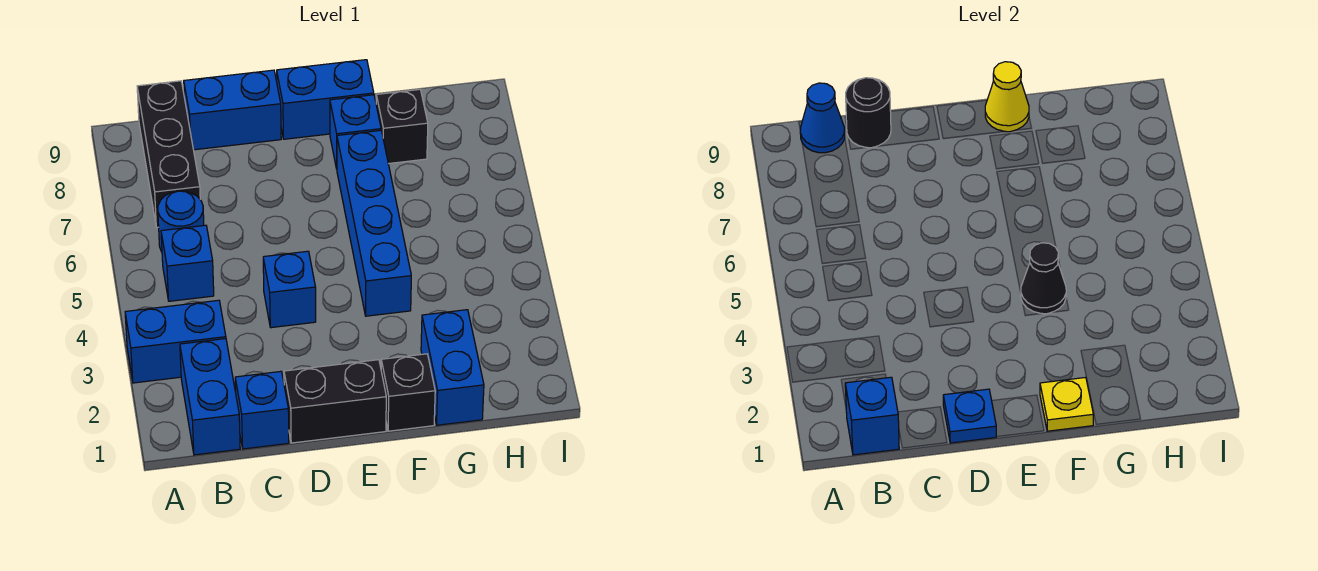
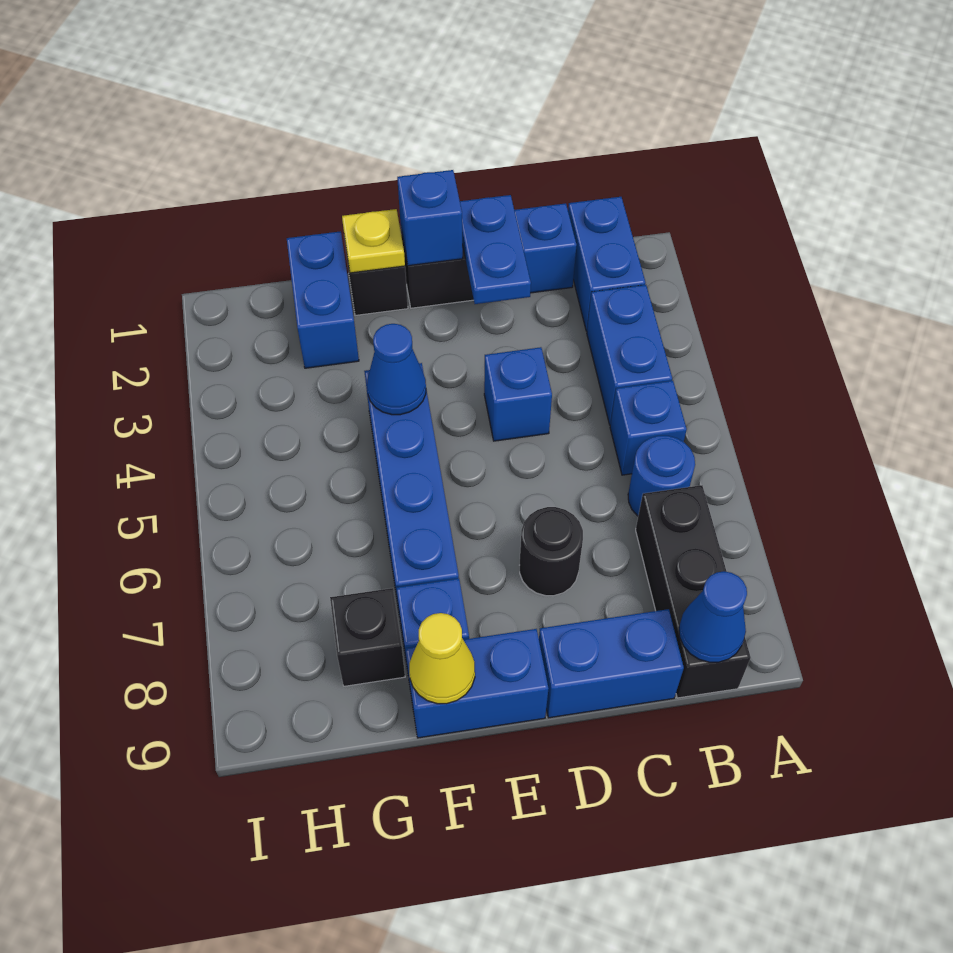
blue brick A3:B3 level 1 -> blue brick B3:B4 level 1
blue brick B1 level 2 -> blue brick E1 level 2
black round brick C9 level 2 -> black round brick D7 level 1
blue plate D1 level 2 -> blue plate D1:D2 level 2
black cone F4 level 2 -> blue cone F4 level 2

